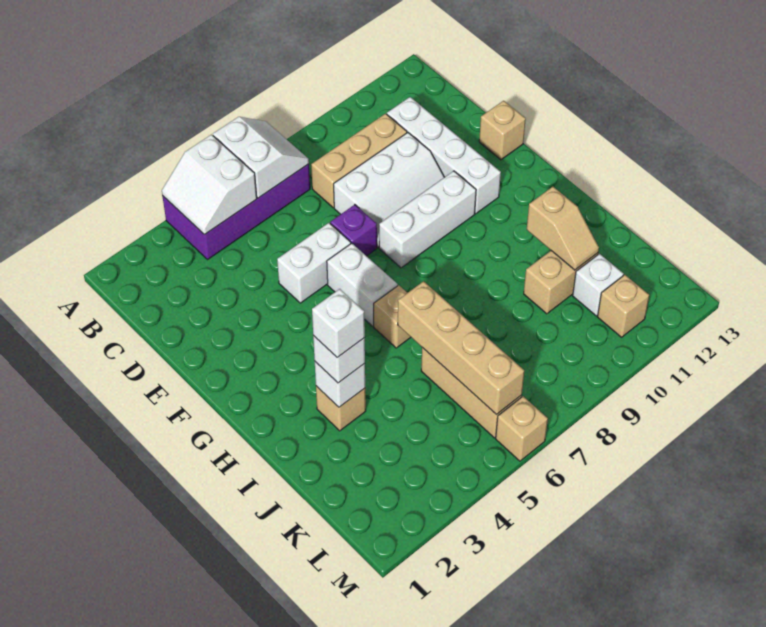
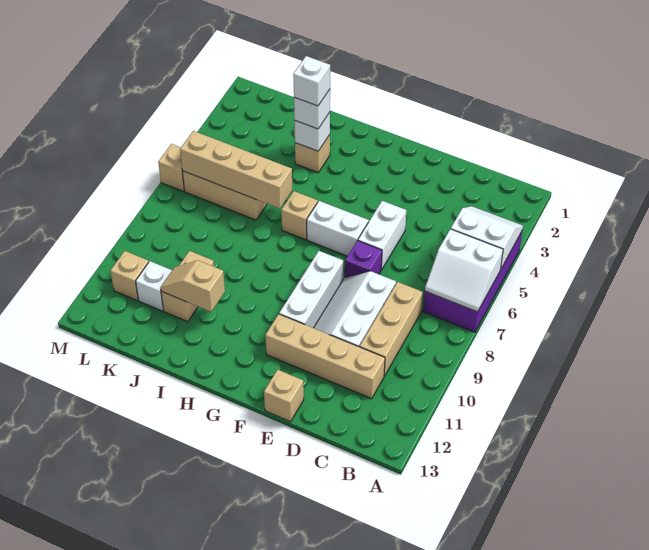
white brick C11:F11 level 1 -> tan brick C11:F11 level 1

